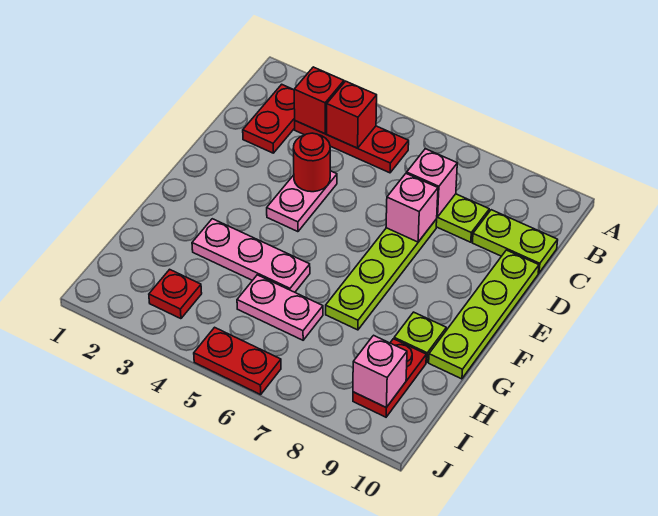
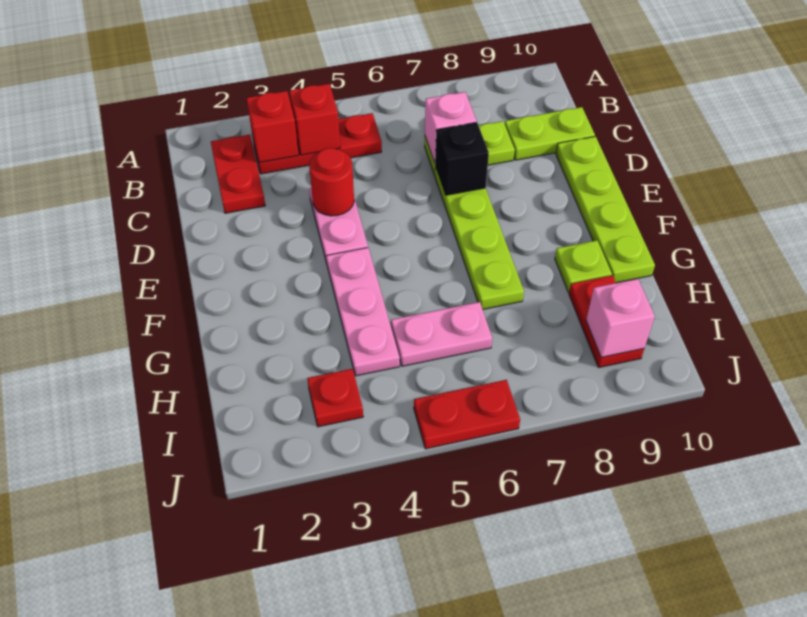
pink brick D7 level 2 -> black brick D7 level 2
pink plate G3:G5 level 1 -> pink plate F4:H4 level 1

